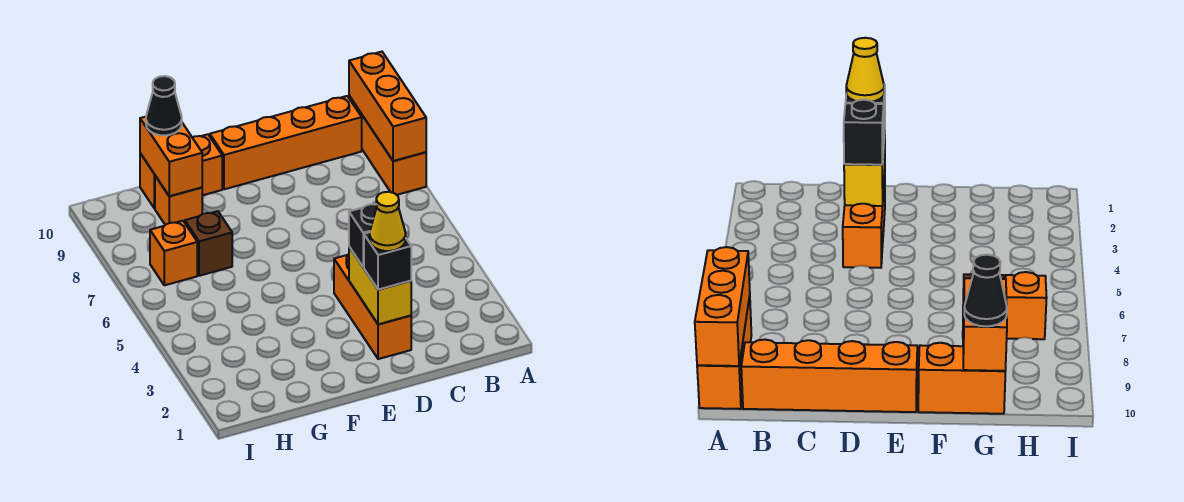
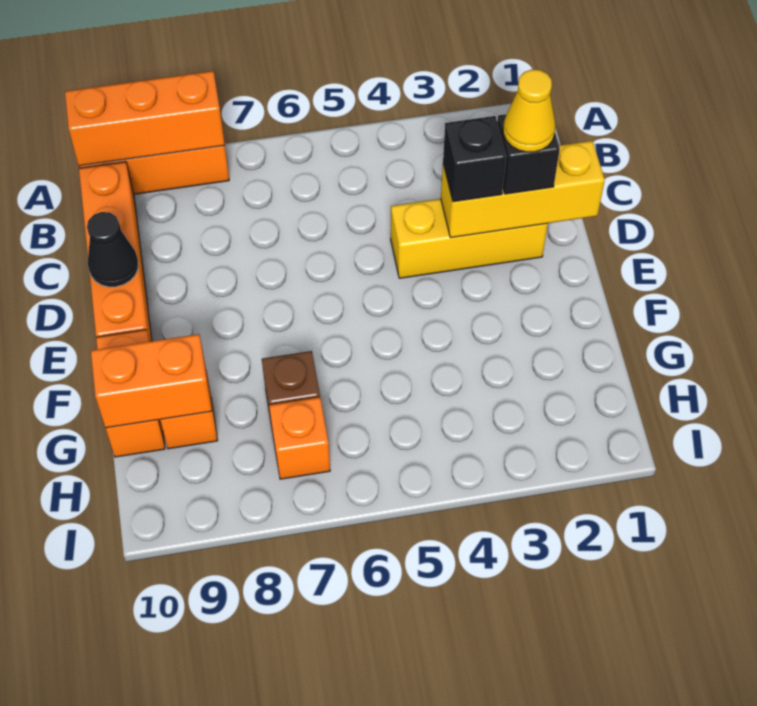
orange brick D2:D4 level 1 -> yellow brick D2:D4 level 1
yellow brick D2:D3 level 2 -> yellow brick D1:D3 level 2
black cone G10 level 3 -> black cone D10 level 2

